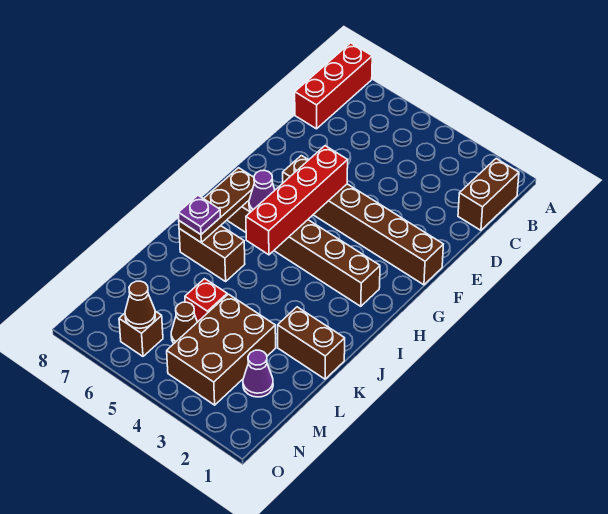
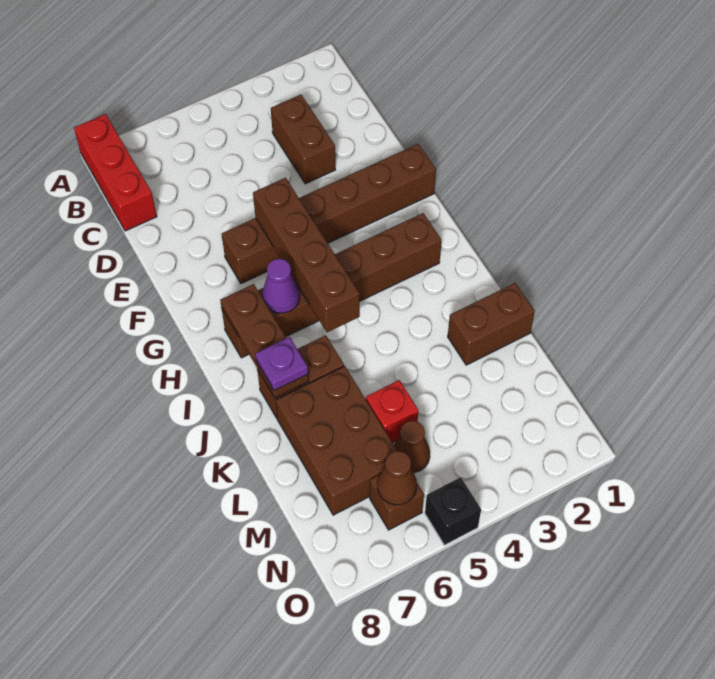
brown brick B1:C1 level 1 -> brown brick C3:D3 level 1
red brick F5:I5 level 2 -> brown brick F5:I5 level 2
brown brick L3:N4 level 1 -> brown brick K6:M7 level 1
purple cone M2 level 1 -> none
none -> black brick O5 level 1

